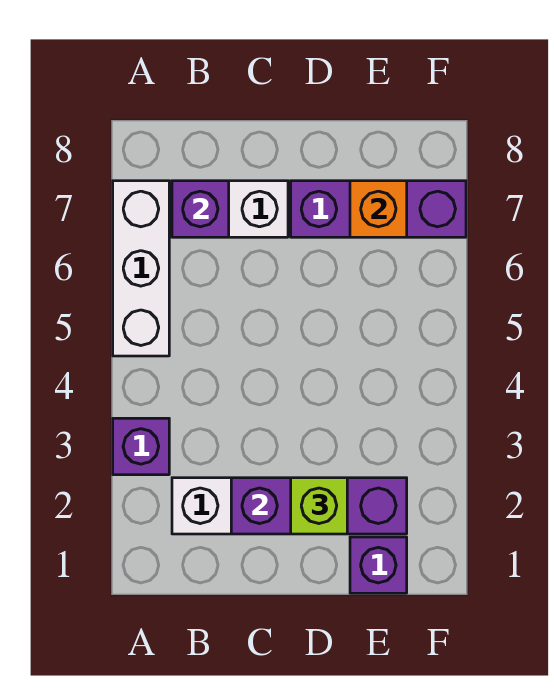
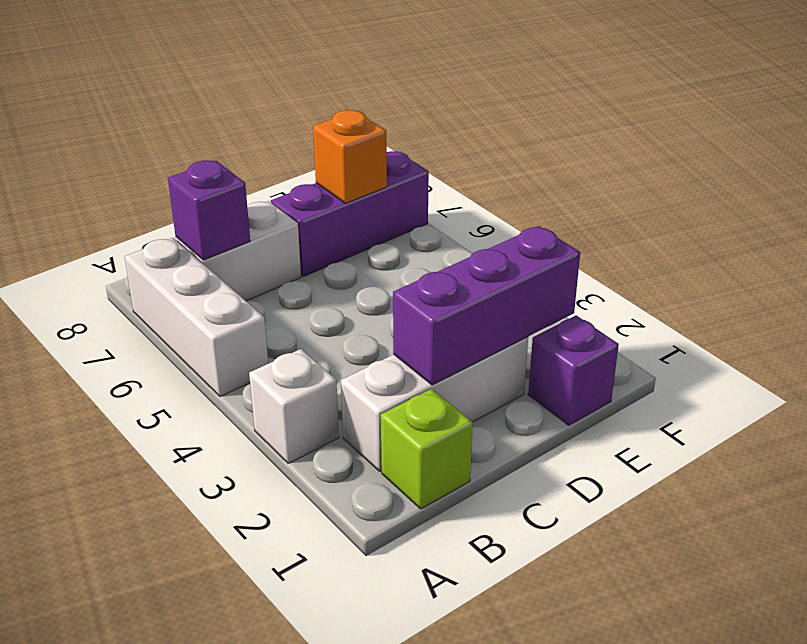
purple brick A3 level 1 -> white brick A3 level 1
lime brick D2 level 3 -> lime brick B1 level 1

